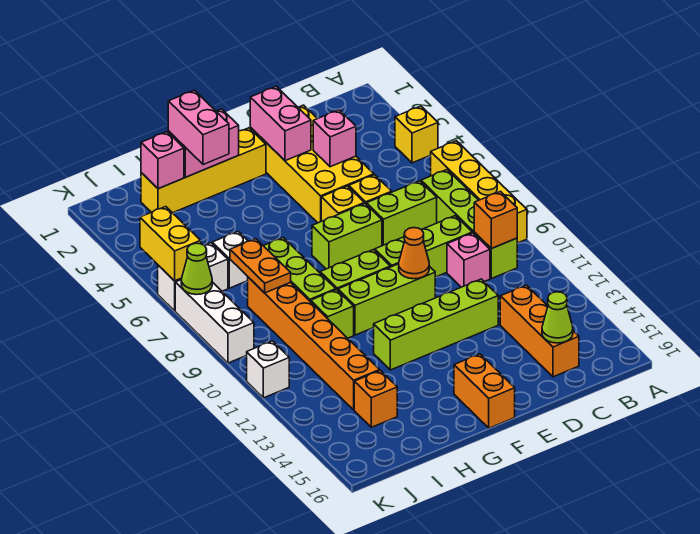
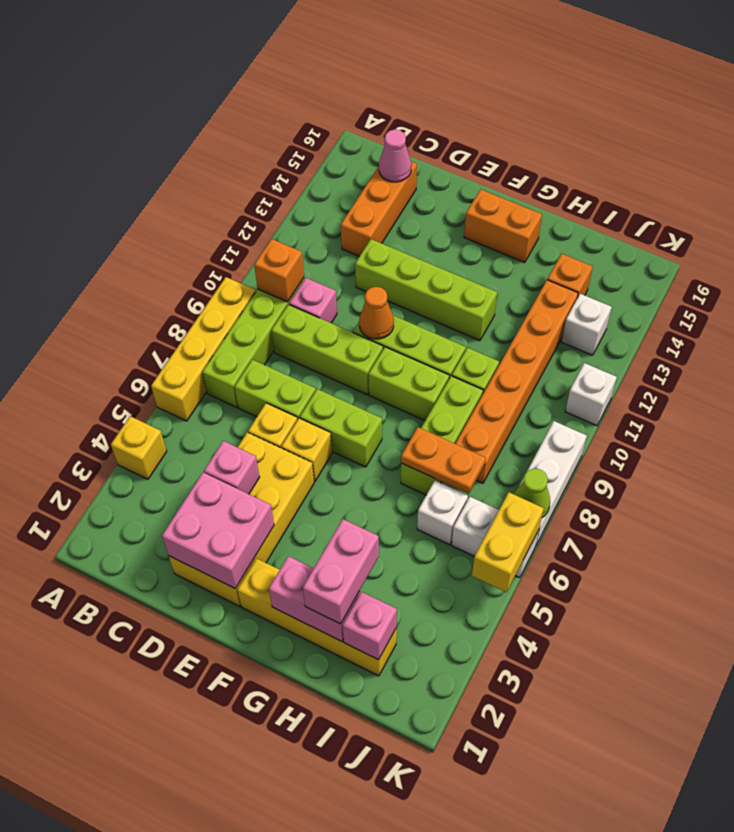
lime cone C15 level 2 -> pink cone C15 level 2
pink brick E2:E3 level 2 -> pink brick D2:E3 level 2
orange brick F15:F16 level 1 -> orange brick F15:G15 level 1
orange plate I7:I8 level 2 -> orange plate H7:I7 level 2
none -> white brick J13 level 1

